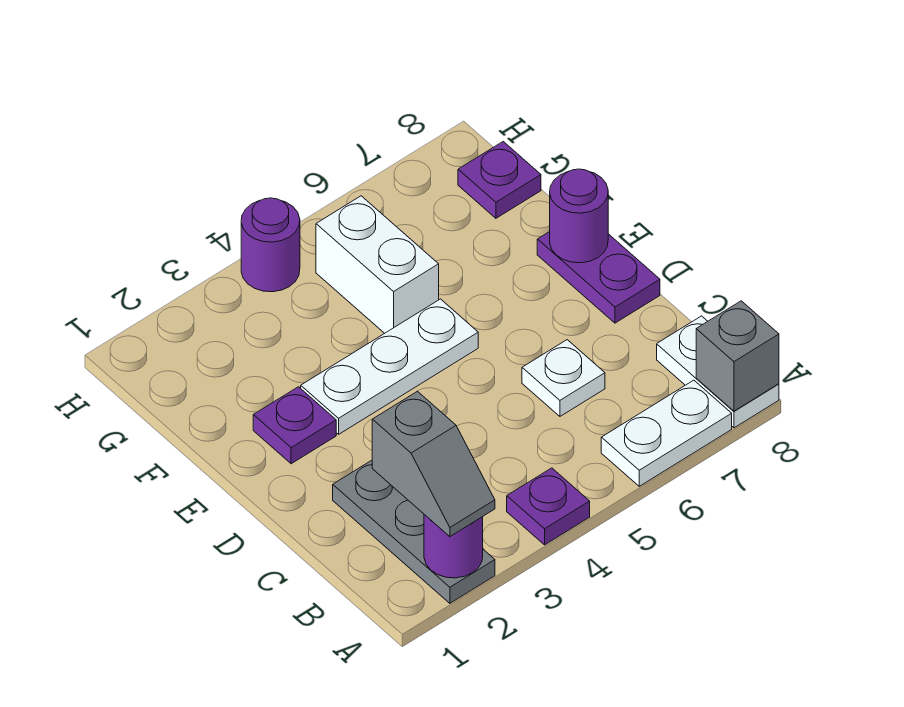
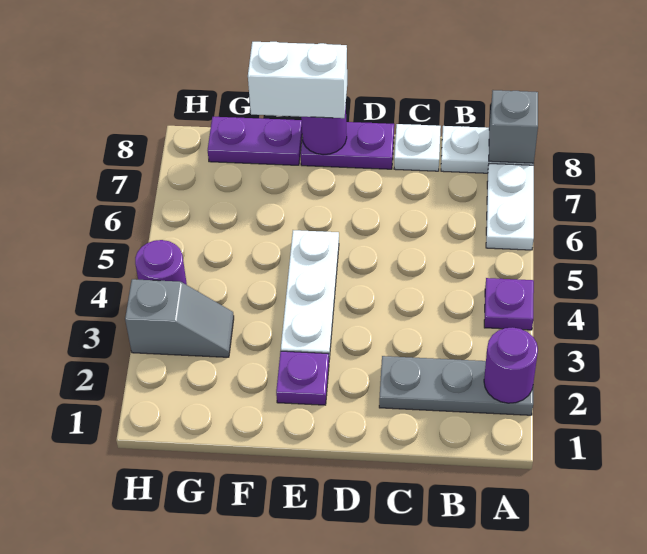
grey slope A2:B2 level 3 top B -> grey slope G3:H3 level 1 top H
white plate C6 level 1 -> white plate C8 level 1
white brick F5:G5 level 1 -> white brick E8:F8 level 3
purple plate G8 level 1 -> purple plate F8:G8 level 1

